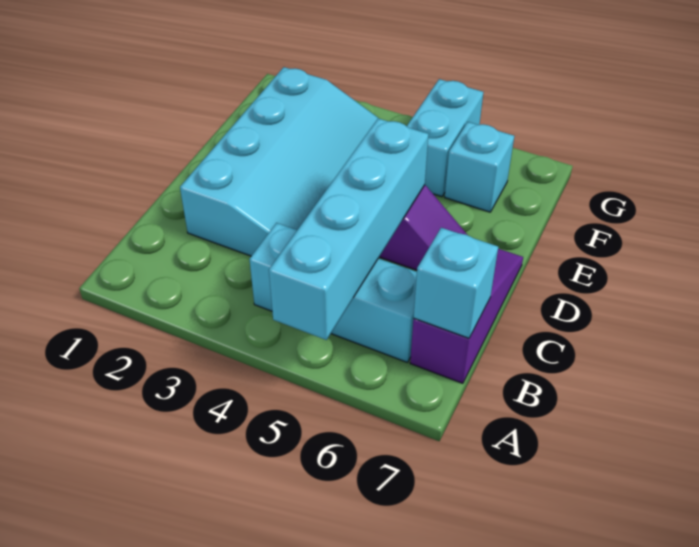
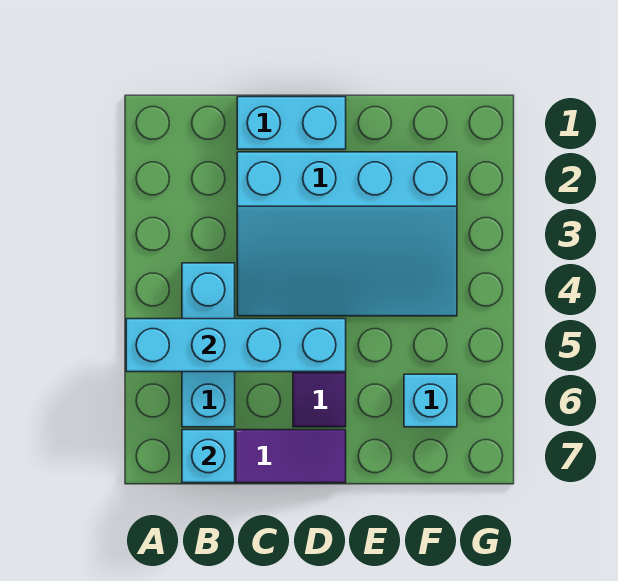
cyan brick F5:G5 level 1 -> cyan brick C1:D1 level 1

